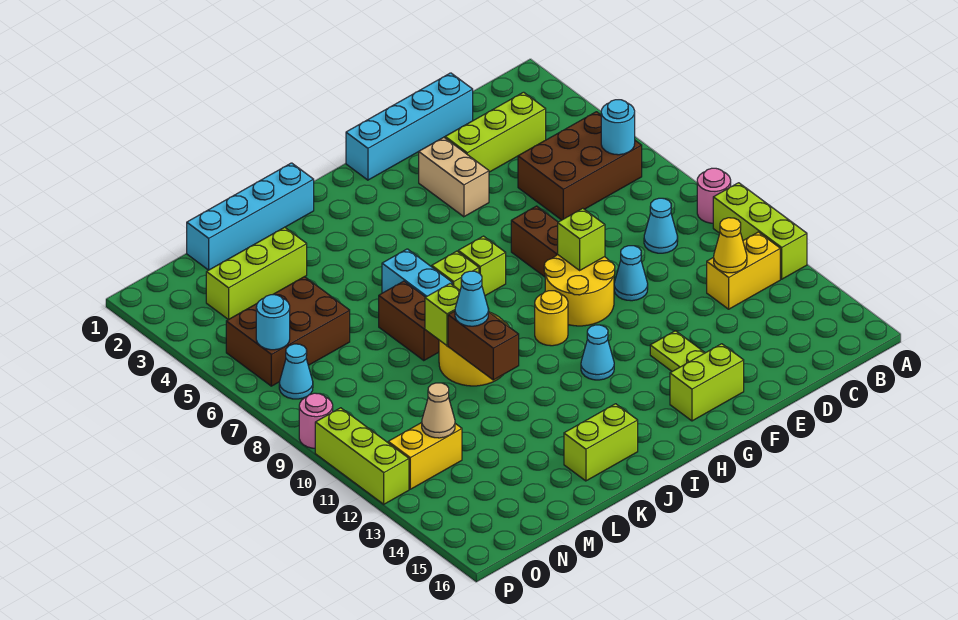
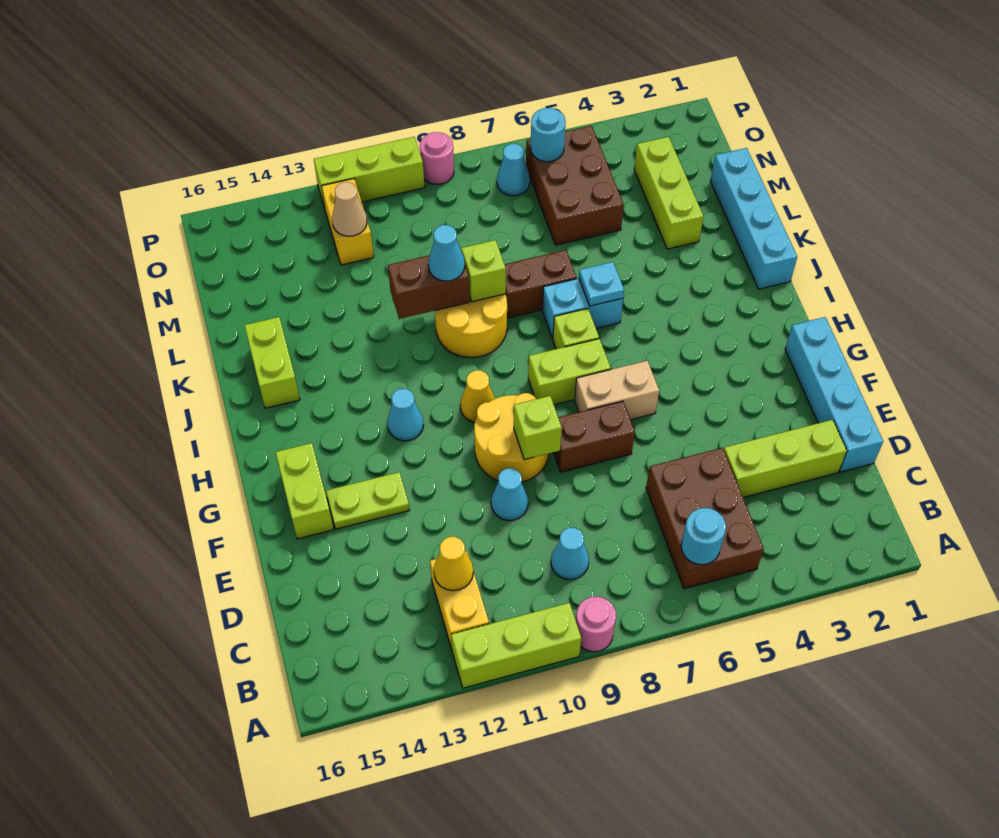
lime brick C3:E3 level 1 -> lime brick D2:D4 level 1
tan brick F3:F4 level 1 -> tan brick G6:G7 level 1
lime brick H7 level 1 -> lime brick H7:H8 level 1
yellow round brick H10 level 1 -> yellow cone H10 level 1
none -> cyan plate J6 level 2

